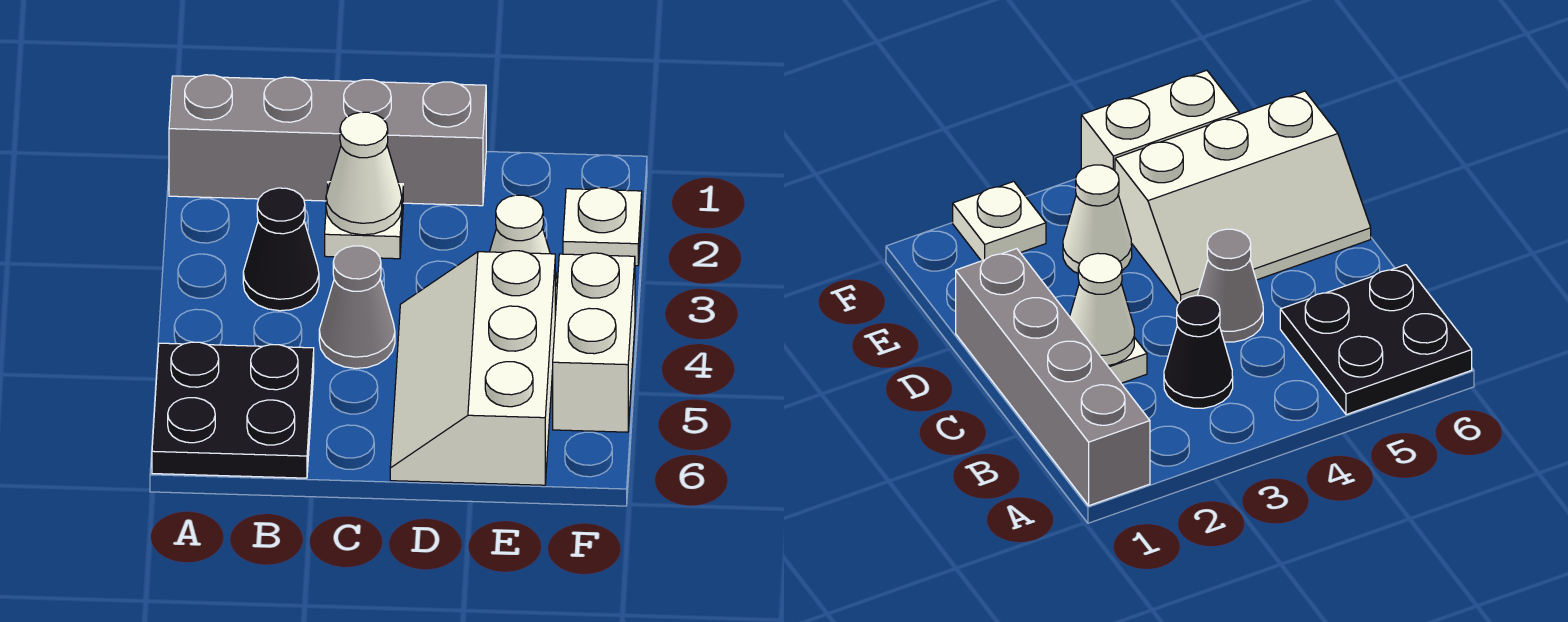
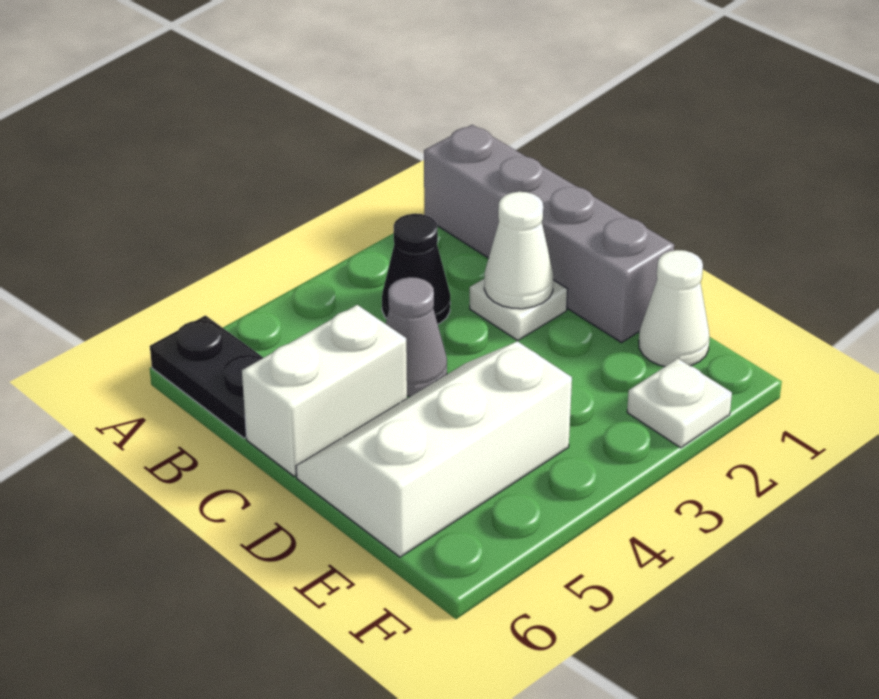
black plate A5:B6 level 1 -> black plate A6:B6 level 1
white cone E3 level 1 -> white cone E1 level 1
white brick F4:F5 level 1 -> white brick C5:C6 level 1

